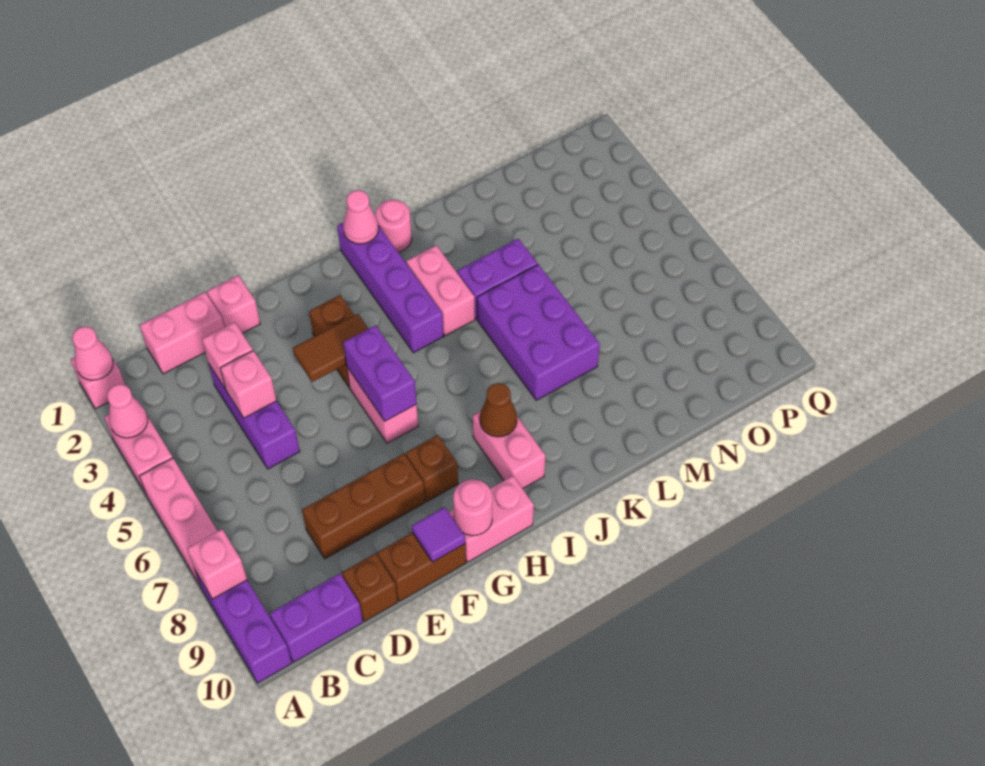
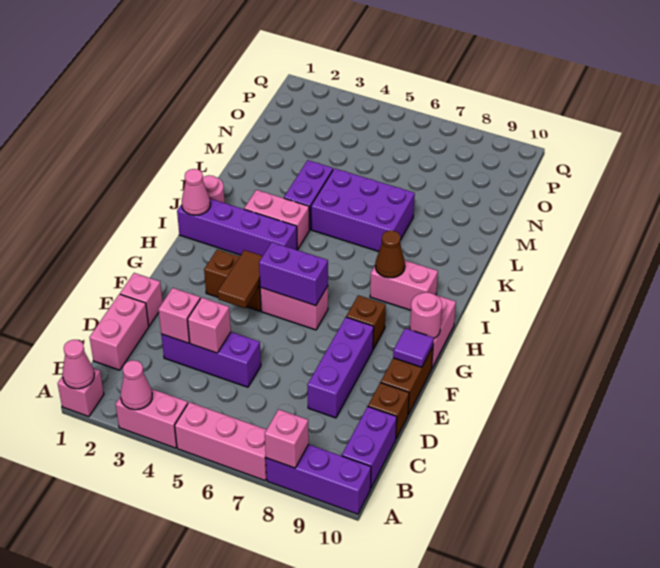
brown brick D8:F8 level 1 -> purple brick D8:F8 level 1

